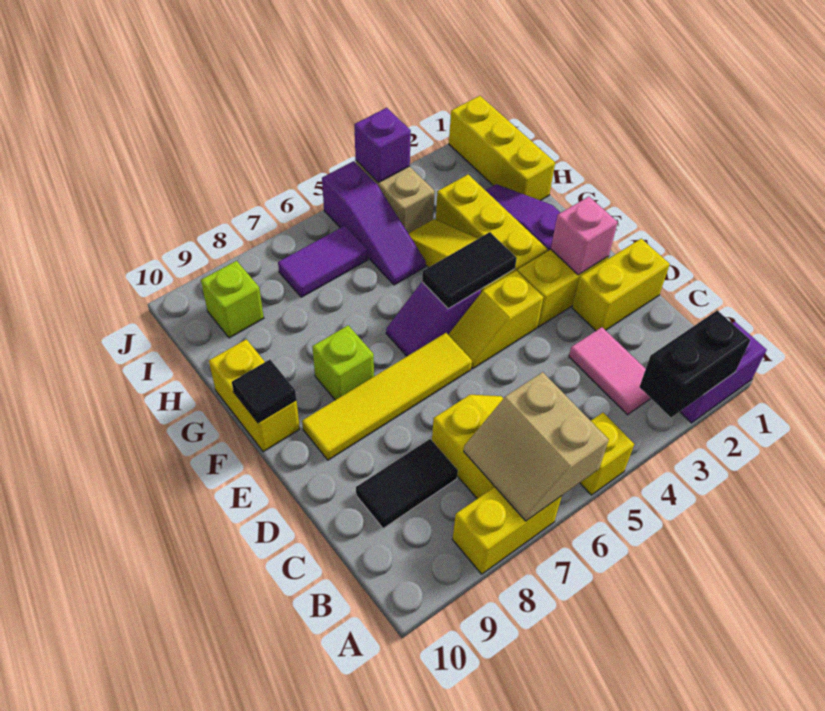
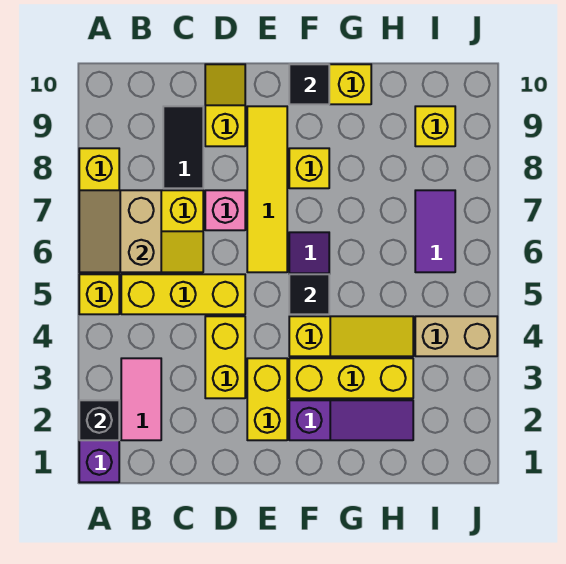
black brick A2:A3 level 2 -> black brick A2 level 2
tan slope A6:B7 level 2 top 6 -> tan slope A6:B7 level 2 top B
pink tile B3:C3 level 1 -> pink tile B2:B3 level 1
yellow brick D1:D2 level 1 -> yellow brick D3:D4 level 1
pink brick E2 level 2 -> pink brick D7 level 1
yellow slope E4:E5 level 1 top 4 -> yellow slope D9:D10 level 1 top 9
black tile F4:F5 level 2 -> black tile F5 level 2
lime brick F8 level 1 -> yellow brick F8 level 1
yellow brick H1:J1 level 1 -> yellow brick B5:D5 level 1
purple slope H5:J5 level 1 top J -> none
lime brick I9 level 1 -> yellow brick I9 level 1
purple brick J4 level 2 -> none

